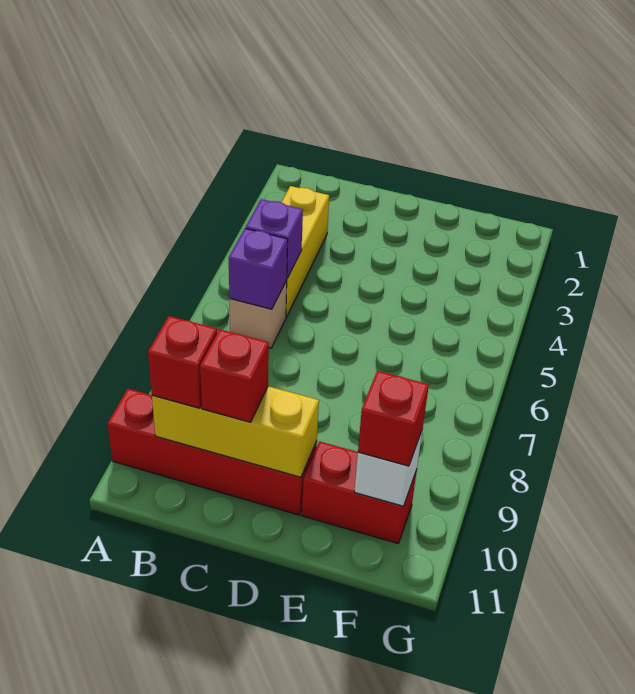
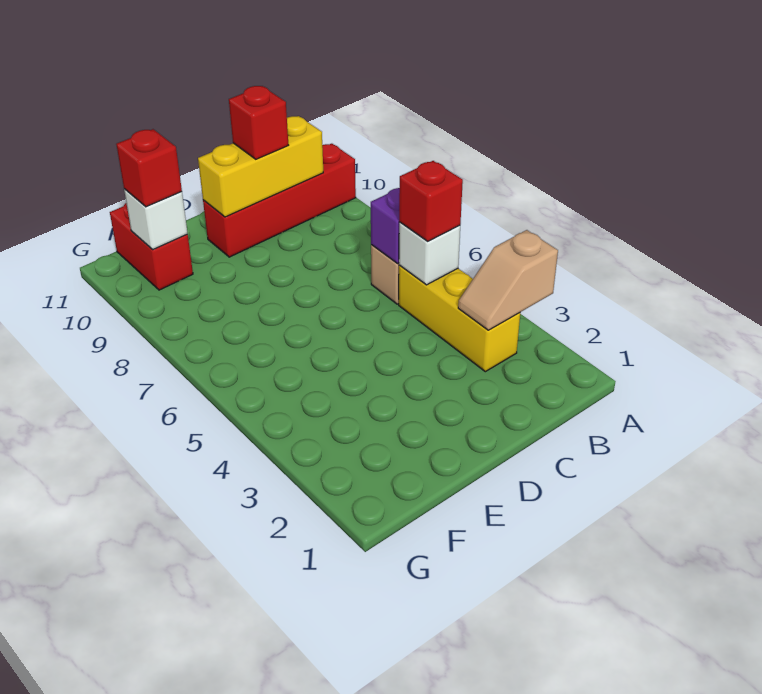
none -> tan slope A3:B3 level 2 top A
purple brick B5 level 2 -> white brick B5 level 2
red brick B10 level 3 -> red brick B5 level 3
red brick E10:F10 level 1 -> red brick F10:F11 level 1

